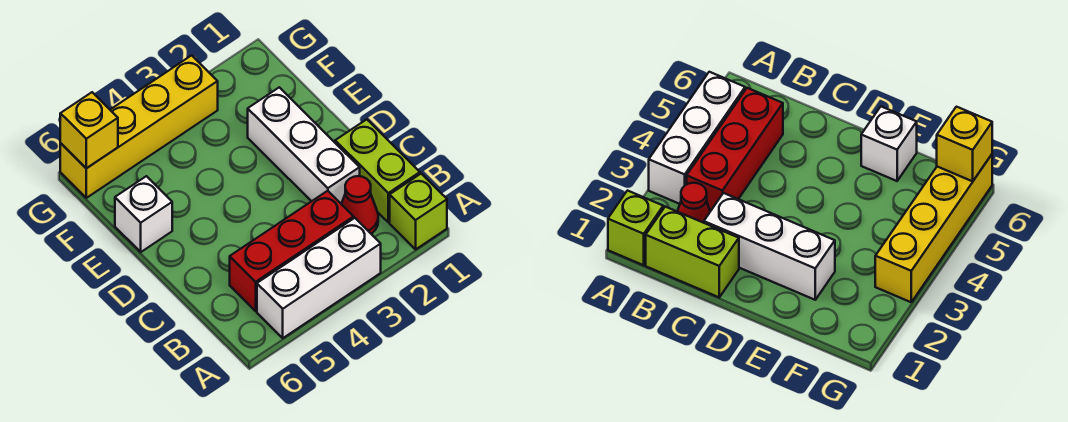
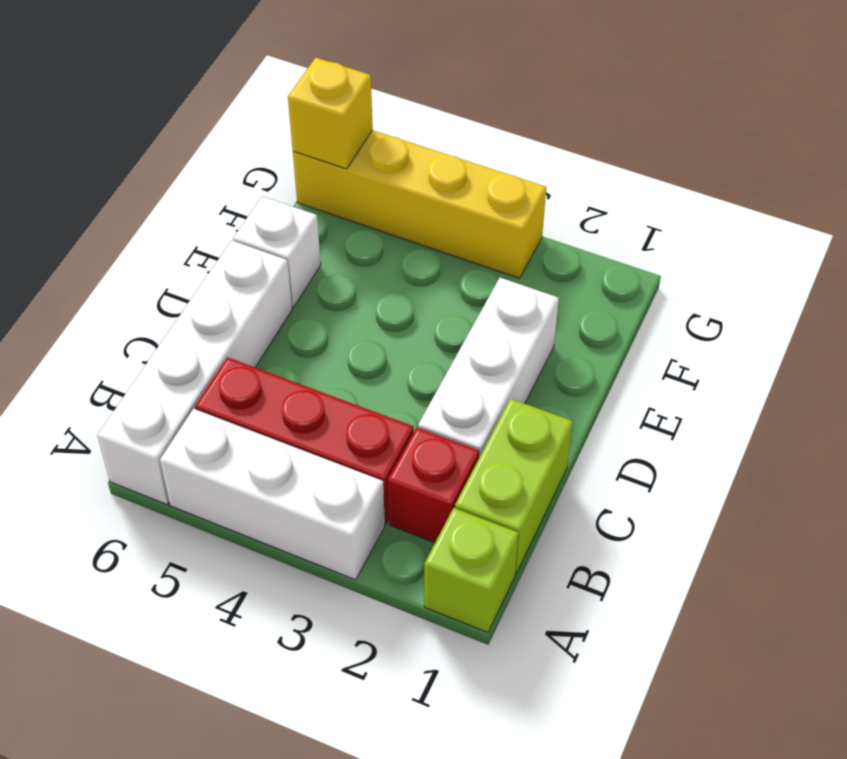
none -> white brick A6:D6 level 1
red cone B2 level 1 -> red brick B2 level 1

